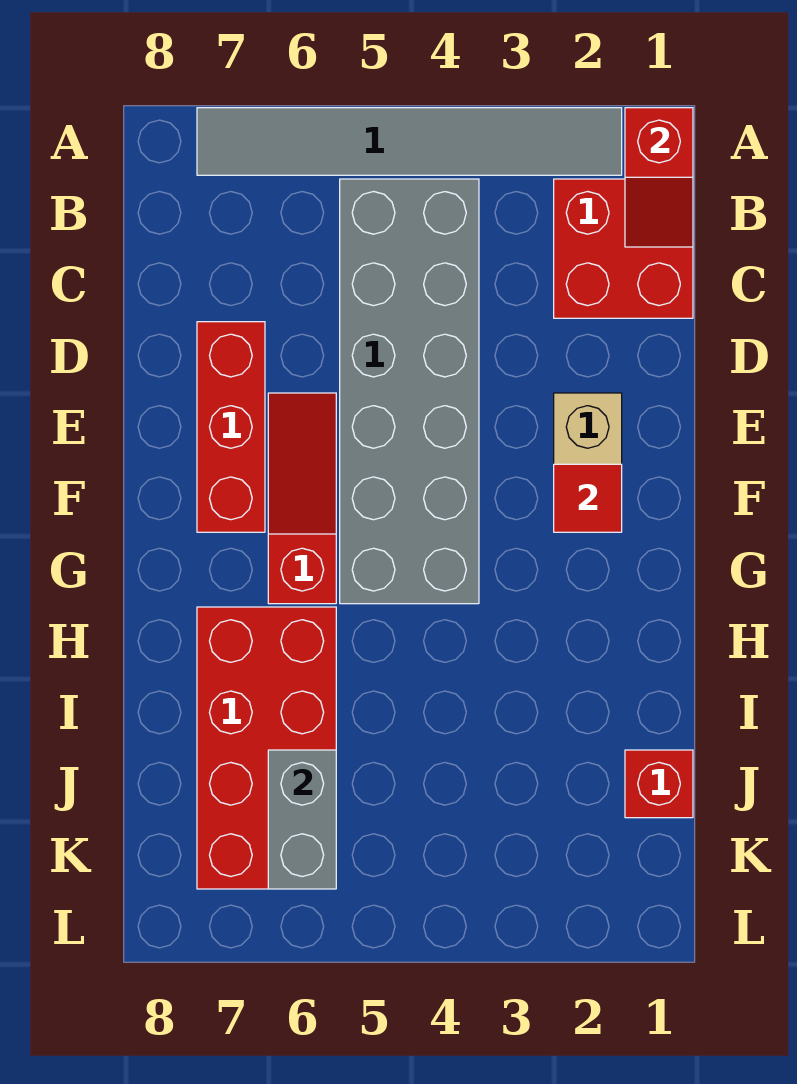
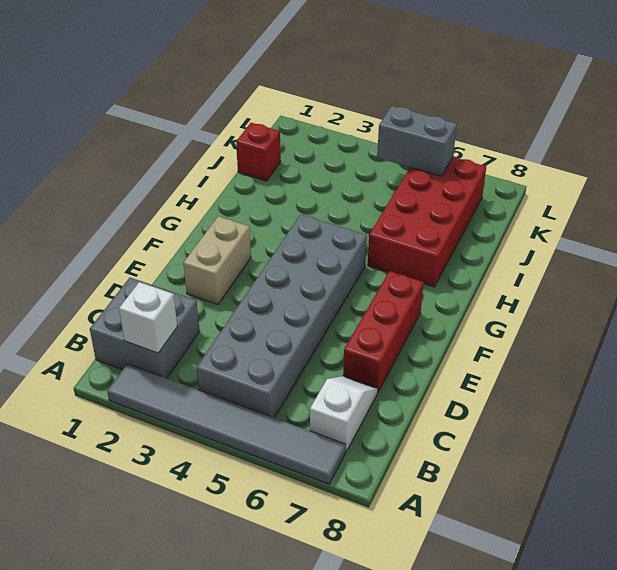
red slope A1:B1 level 2 top A -> none
red brick B1:C2 level 1 -> grey brick B1:C2 level 1
none -> white brick B2 level 2
none -> white slope B7:C7 level 1 top B
red slope E6:G6 level 1 top G -> none
red tile F2 level 2 -> none
grey brick J6:K6 level 2 -> grey brick K5:K6 level 2

